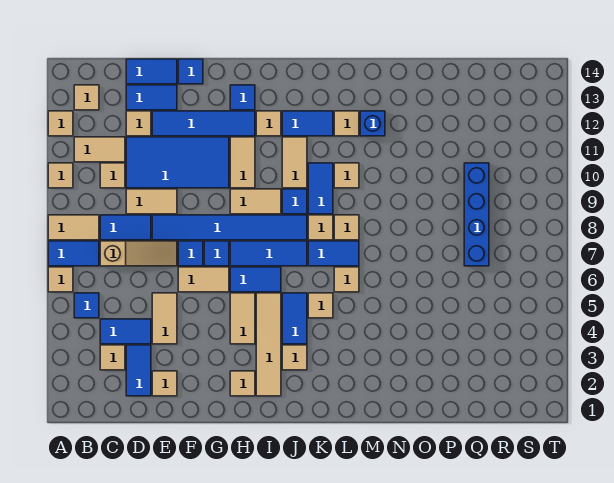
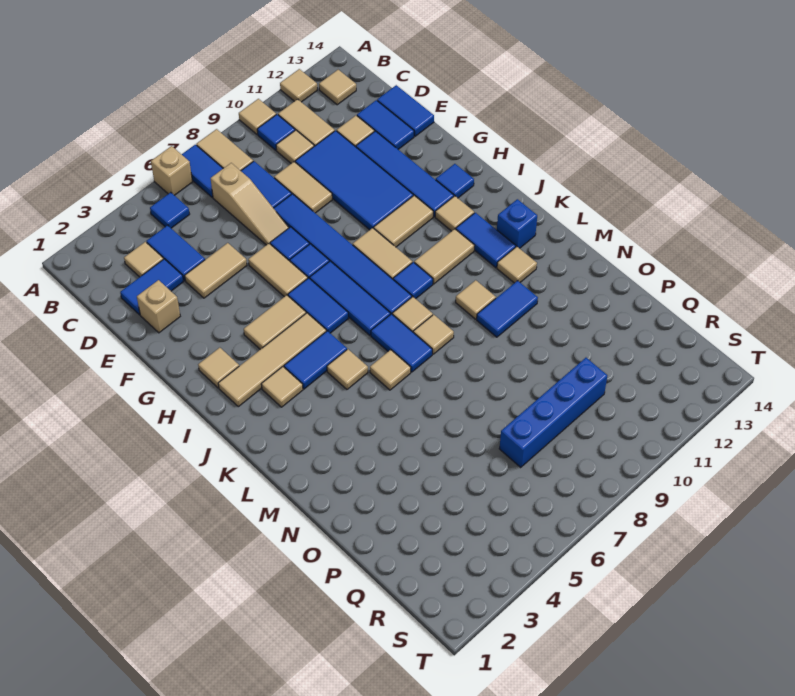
tan tile A6 level 1 -> tan brick A6 level 1
tan tile E2 level 1 -> tan brick E2 level 1
blue tile F14 level 1 -> blue tile B10 level 1
blue tile K9:K10 level 1 -> blue tile M10:M11 level 1
blue brick M12 level 1 -> blue brick K13 level 1

